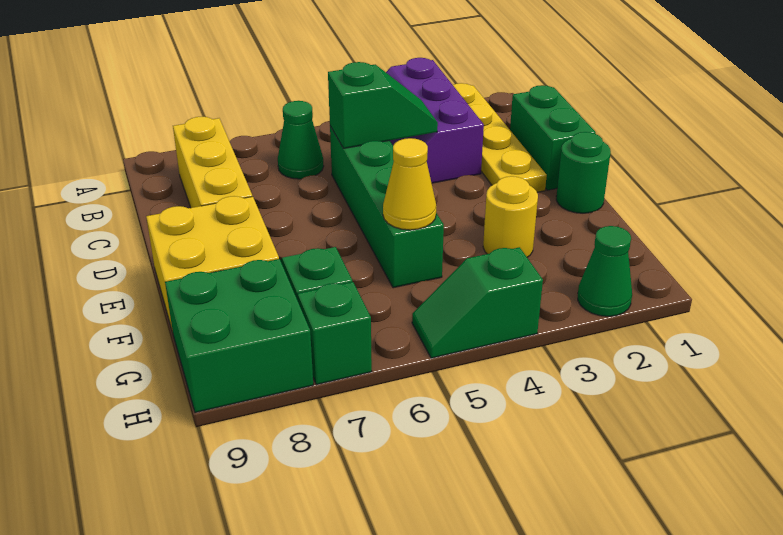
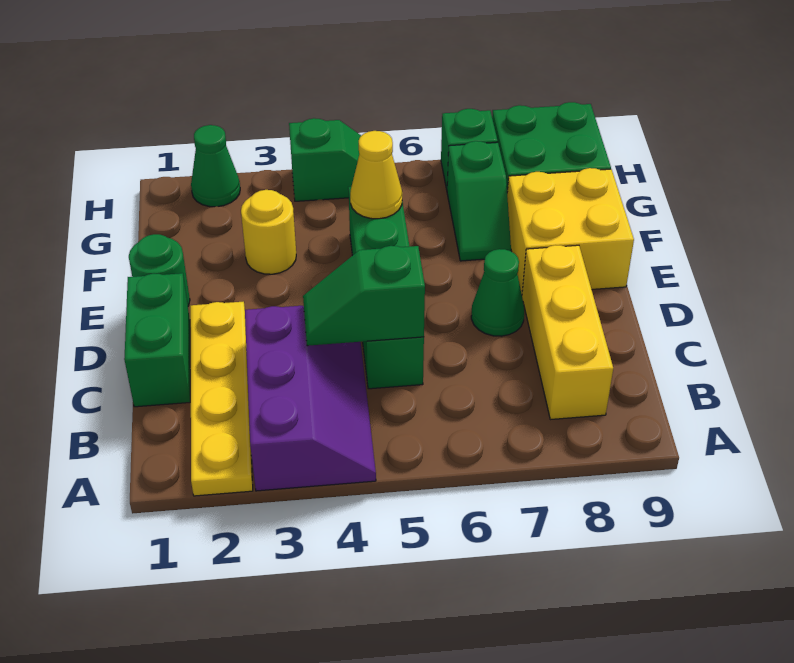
green cone B6 level 1 -> green cone D7 level 1

